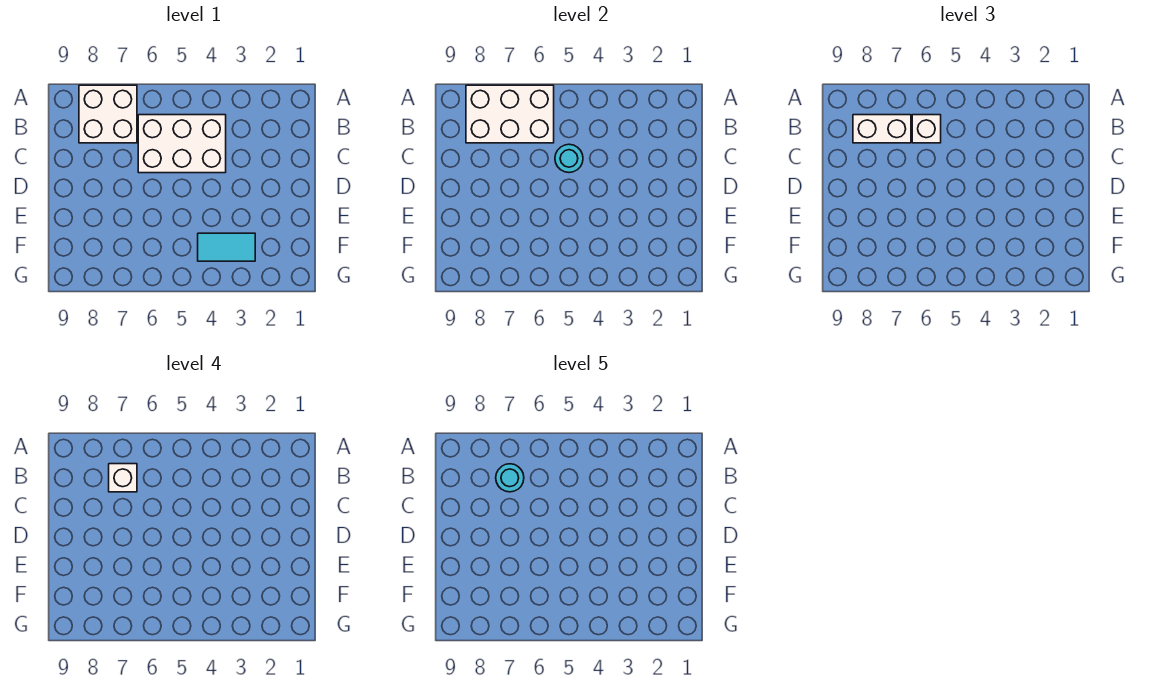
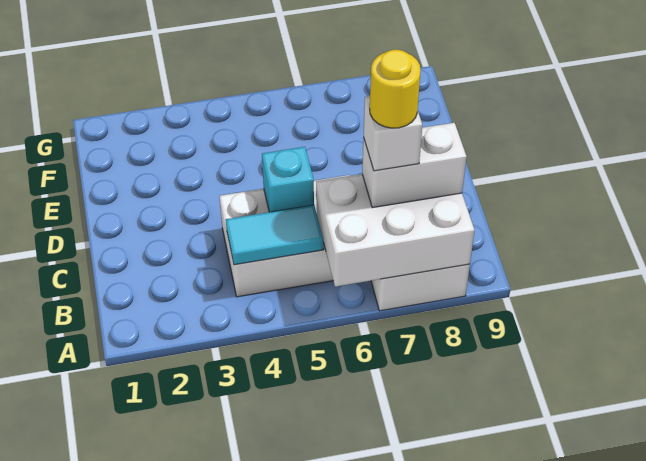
white brick B6 level 3 -> none
cyan round brick B7 level 5 -> yellow round brick B7 level 5
cyan round brick C5 level 2 -> cyan brick C5 level 2
cyan tile F3:F4 level 1 -> cyan tile B4:B5 level 2

